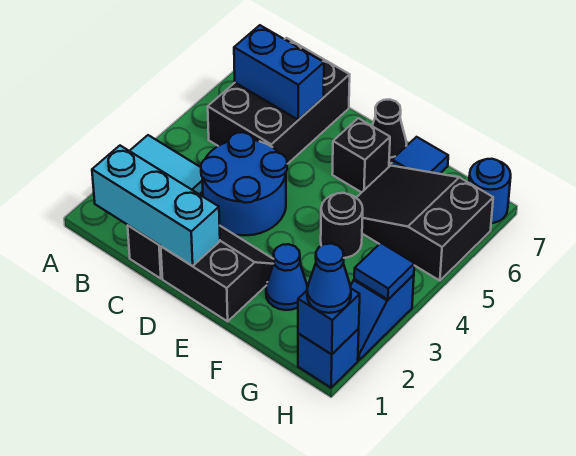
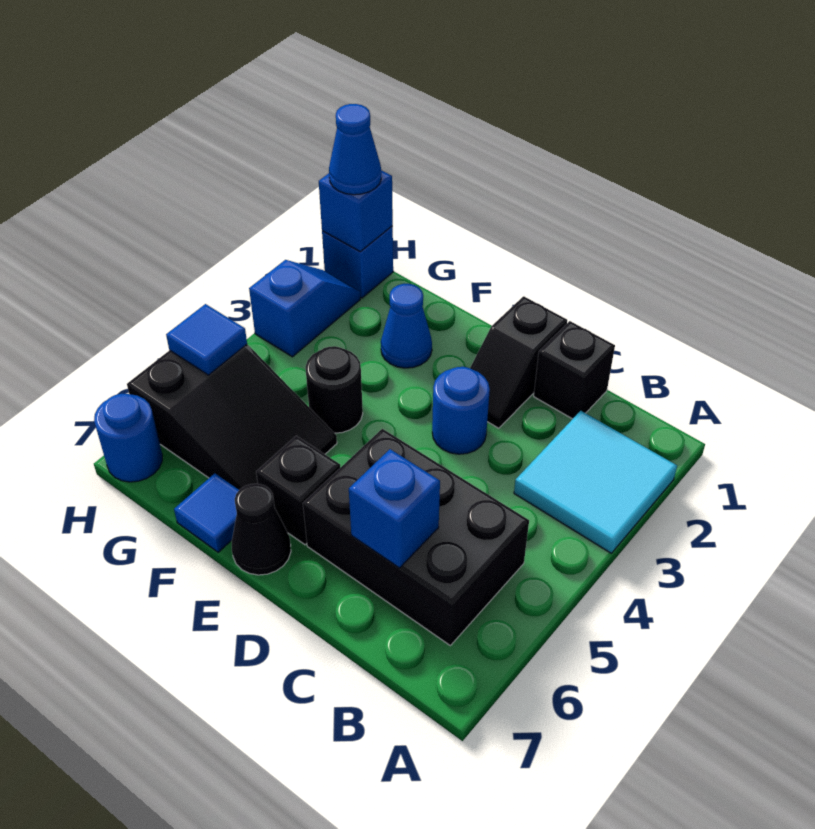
cyan brick B1:D1 level 2 -> none
black brick B5:C7 level 1 -> black brick B5:D6 level 1
blue brick B6:C6 level 2 -> blue brick C6 level 2
blue round brick C3:D4 level 1 -> blue round brick D3 level 1
black slope D1:E2 level 1 top 1 -> black slope D1:D2 level 1 top 1
blue tile H3 level 2 -> blue tile H5 level 2

